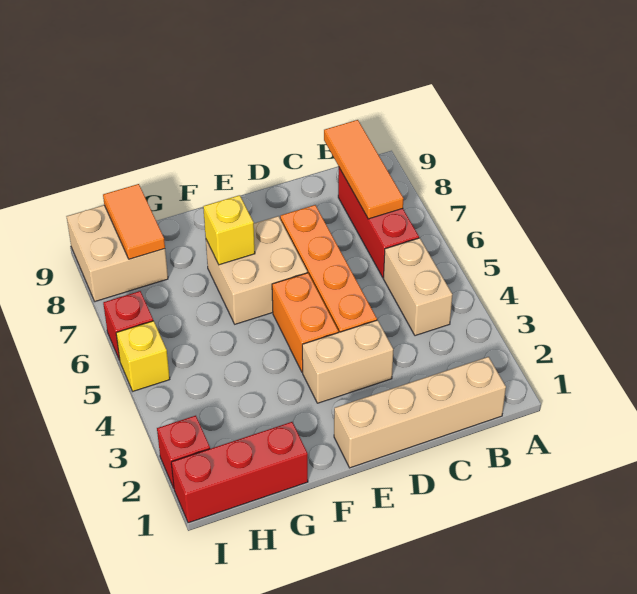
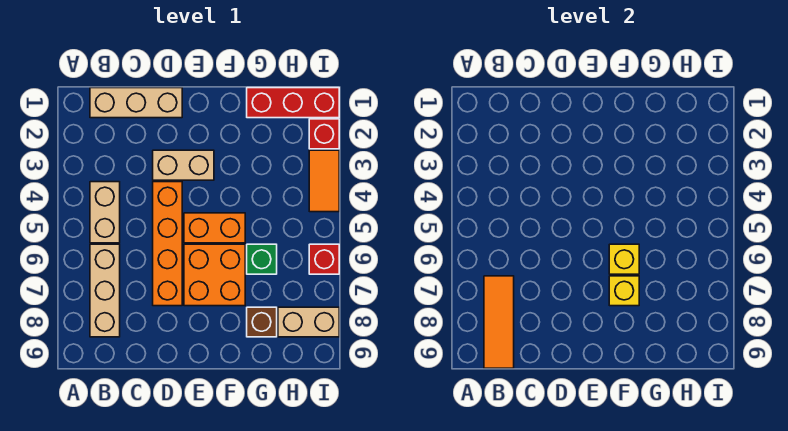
tan brick B1:E1 level 1 -> tan brick B1:D1 level 1
red brick B6:B8 level 1 -> tan brick B6:B8 level 1
orange brick E4:E5 level 1 -> orange brick E5:F5 level 1
tan brick E6:F7 level 1 -> orange brick E6:F7 level 1
none -> green brick G6 level 1
none -> brown brick G8 level 1
tan brick H8:I9 level 1 -> tan brick H8:I8 level 1
orange tile H8:H9 level 2 -> orange tile I3:I4 level 1
yellow brick I5 level 1 -> yellow brick F6 level 2

